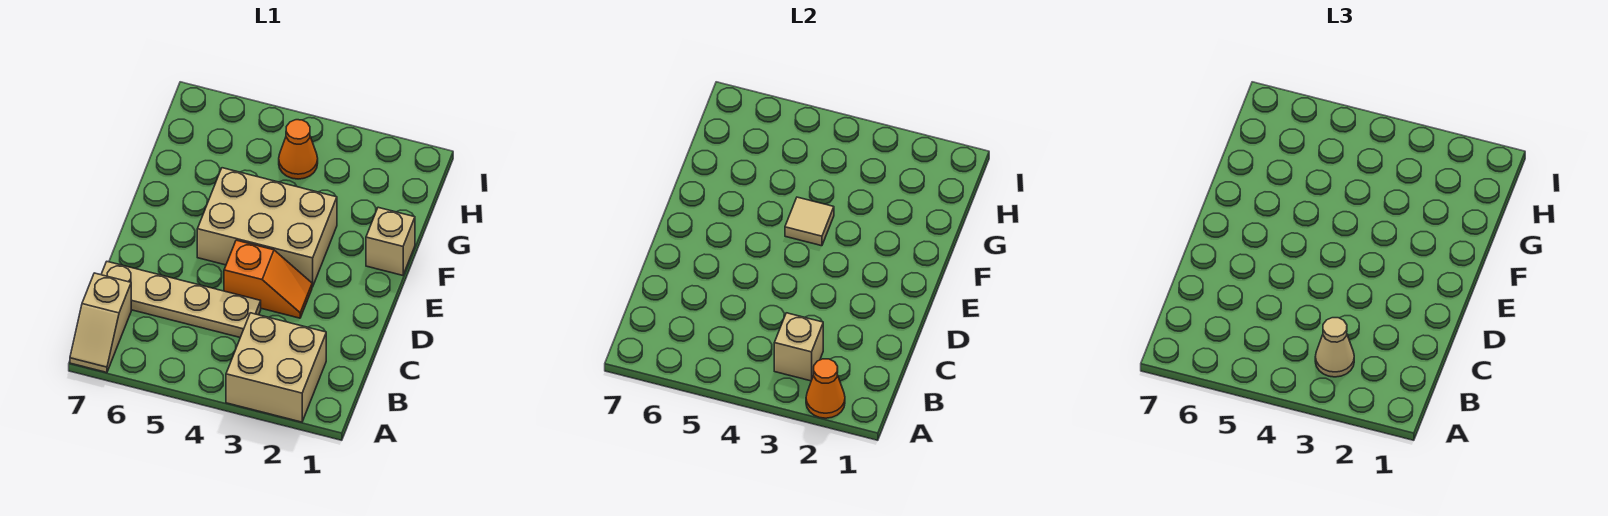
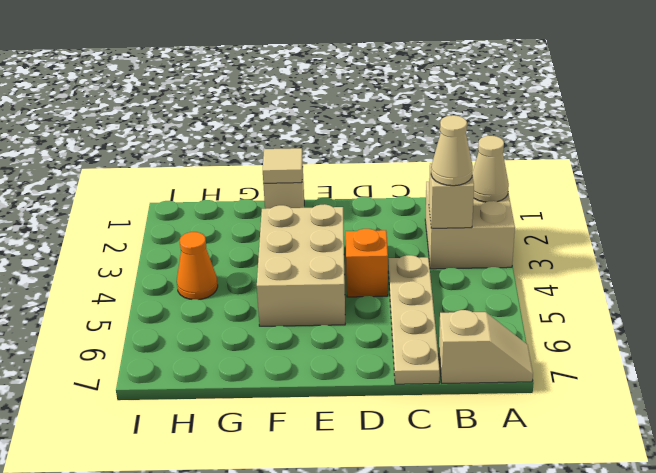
orange cone A2 level 2 -> tan cone A2 level 2
tan tile F4 level 2 -> tan tile F1 level 2

